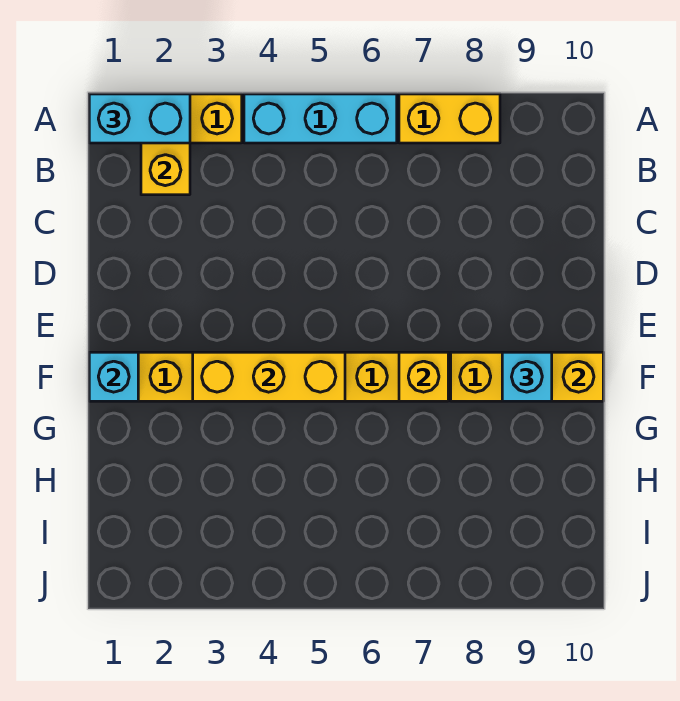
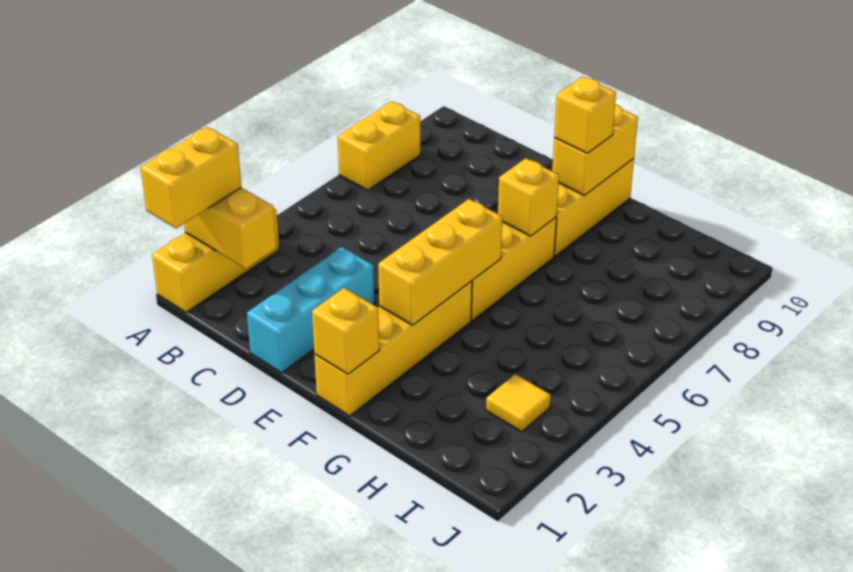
cyan brick A1:A2 level 3 -> yellow brick A1:A2 level 3
cyan brick A4:A6 level 1 -> cyan brick D1:D3 level 1
cyan brick F1 level 2 -> yellow brick F1 level 2
cyan brick F9 level 3 -> yellow brick F9 level 3
none -> yellow tile I3 level 1

